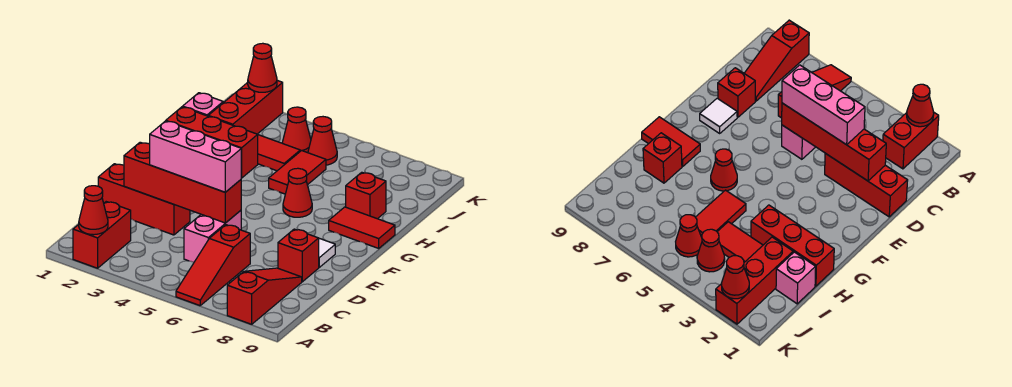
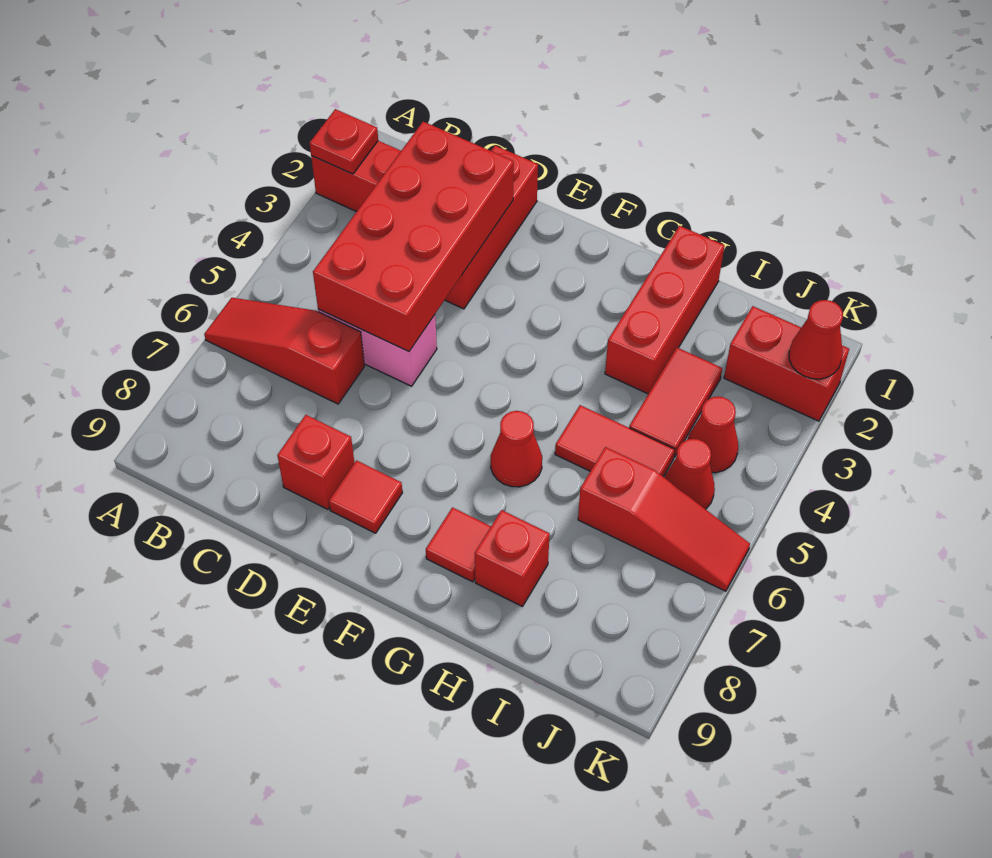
red cone A2 level 2 -> red plate A2 level 2
red slope A8:C8 level 1 top A -> red slope I6:K6 level 1 top I
red brick D2:D5 level 2 -> red brick C2:D5 level 2
pink brick D3:D5 level 3 -> none
white tile E8 level 1 -> red tile E8 level 1
red tile G8:G9 level 1 -> red tile G8 level 1
pink brick I1 level 1 -> none
red brick I2:K2 level 1 -> red brick J2:K2 level 1

